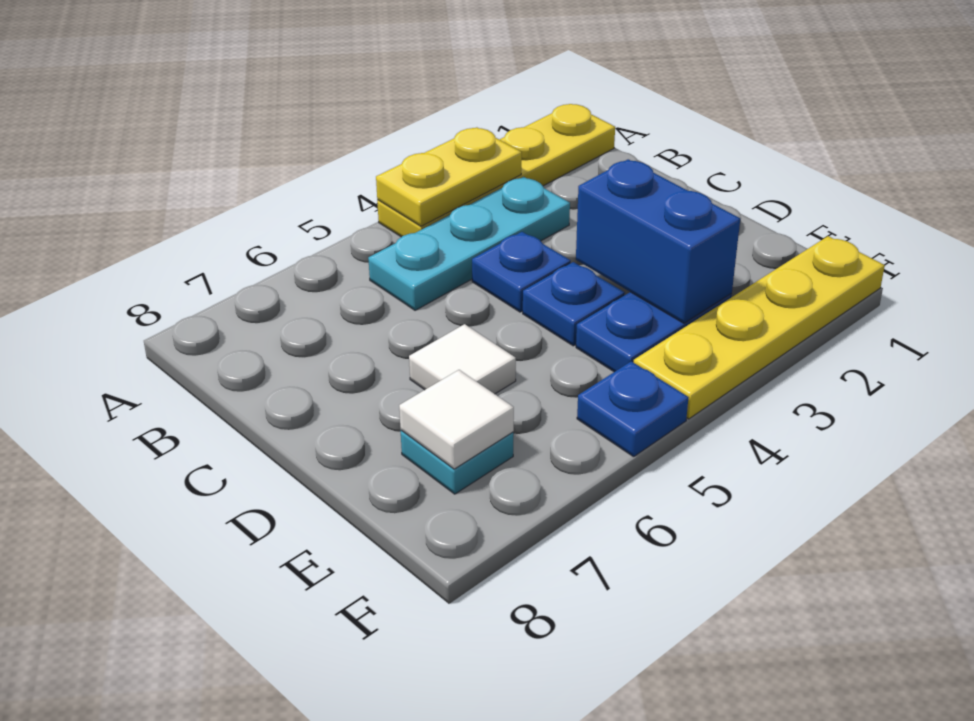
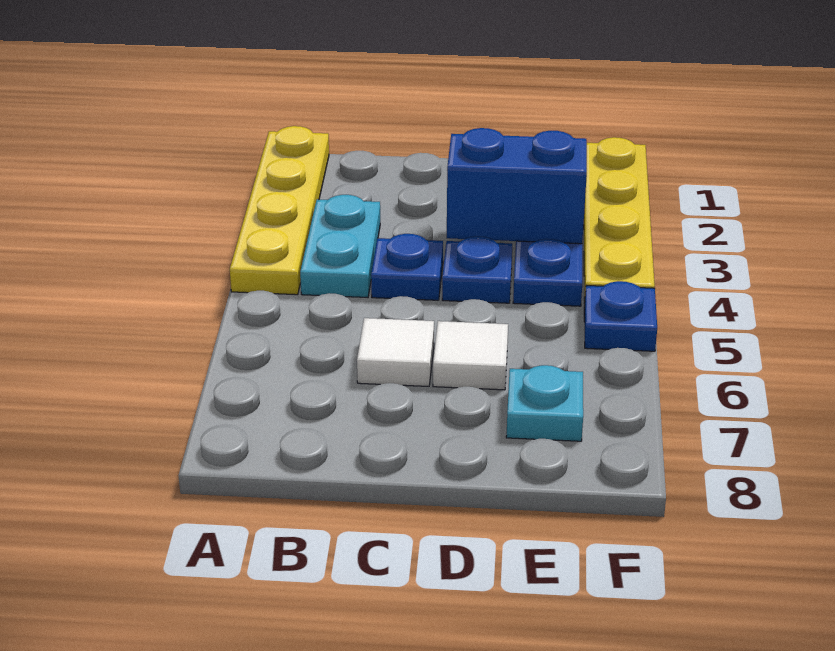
yellow plate A3:A4 level 2 -> none
cyan plate B3:B5 level 1 -> cyan plate B3:B4 level 1
white tile E7 level 2 -> white tile C6 level 1

